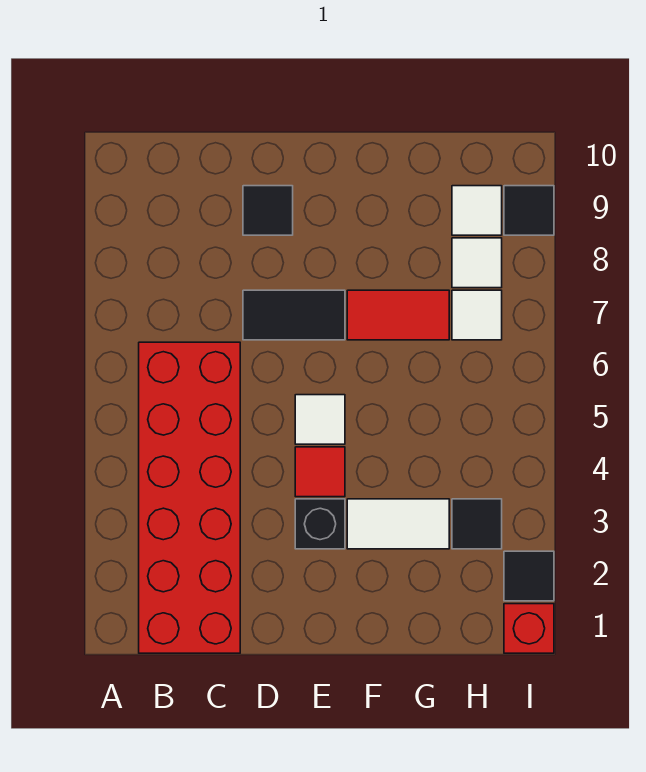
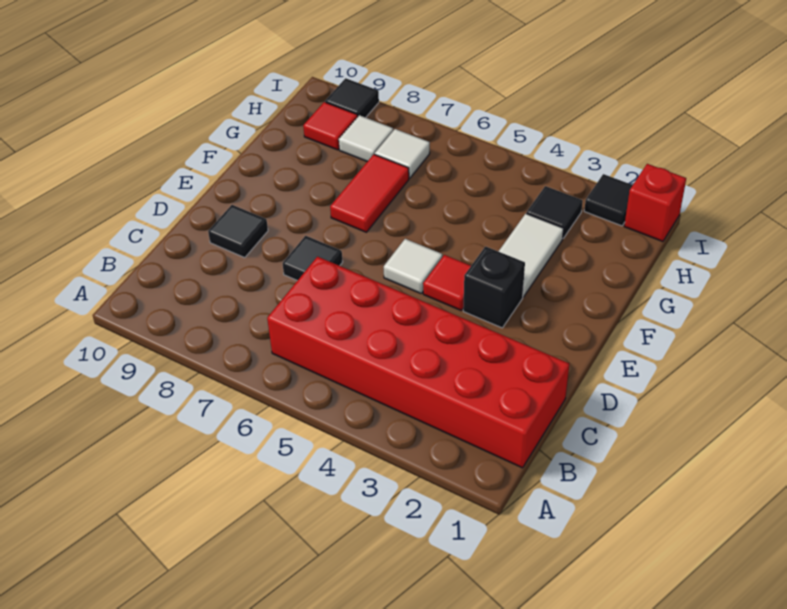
black tile D7:E7 level 1 -> black tile D7 level 1
white tile H9 level 1 -> red tile H9 level 1

